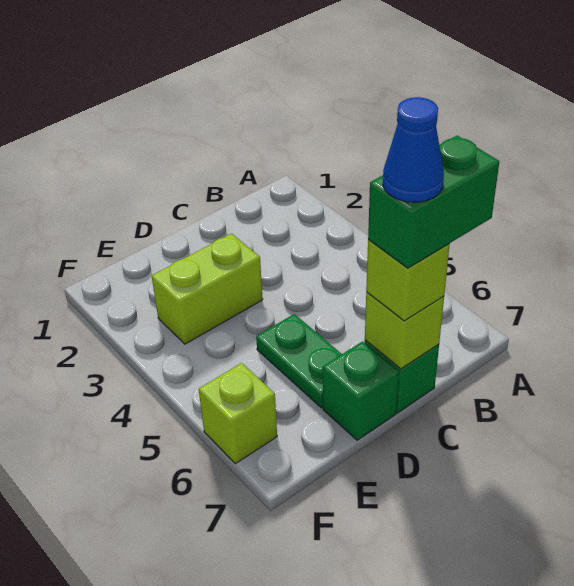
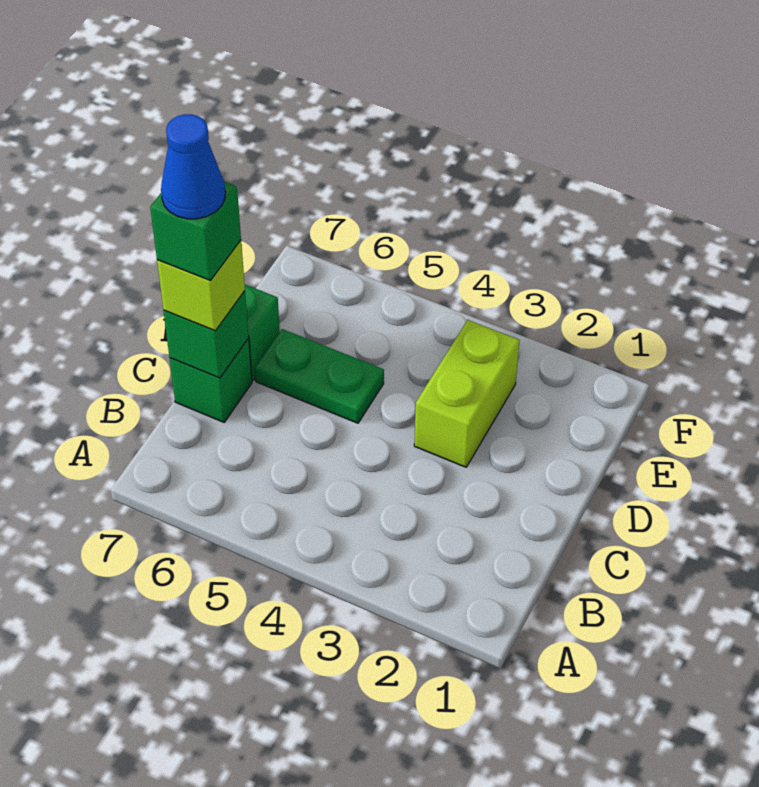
green brick B7:C7 level 4 -> green brick C7 level 4
lime brick C7 level 2 -> green brick C7 level 2
lime brick F6 level 1 -> none

